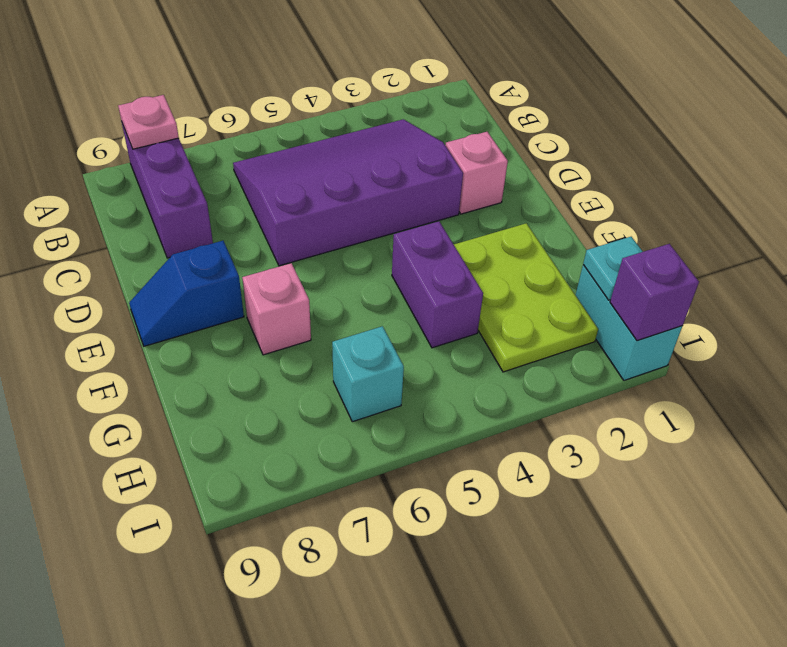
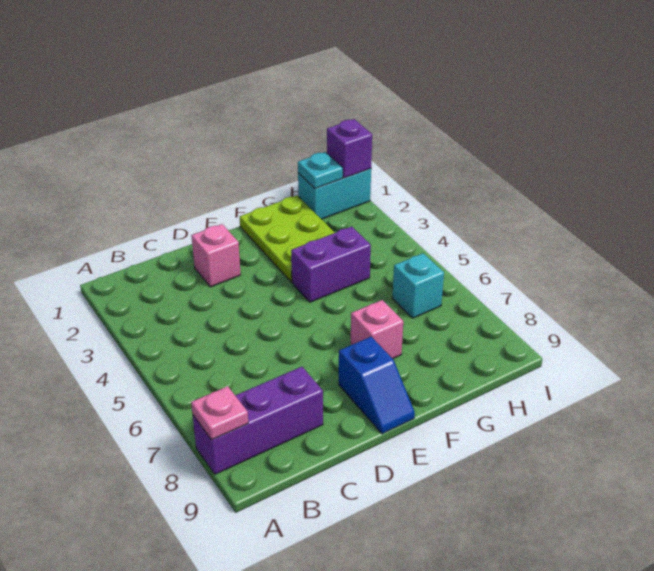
purple slope B3:D6 level 1 top D -> none
lime plate F2:H3 level 1 -> lime plate F1:G3 level 1

